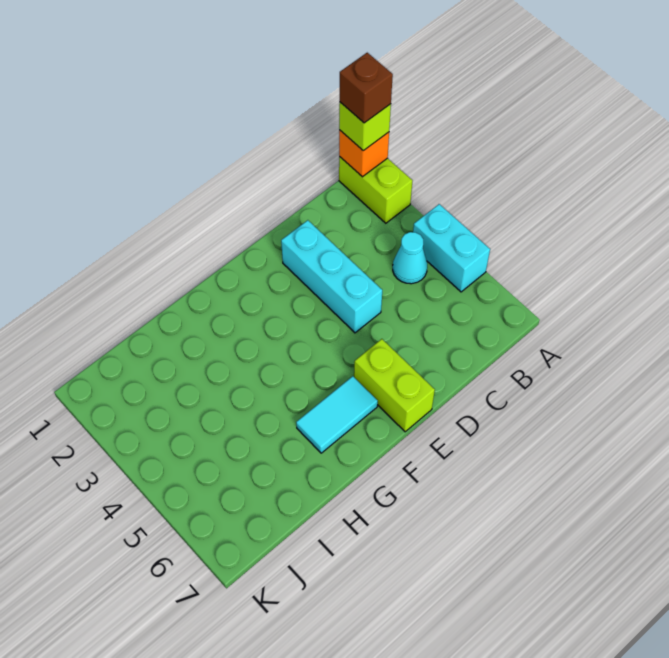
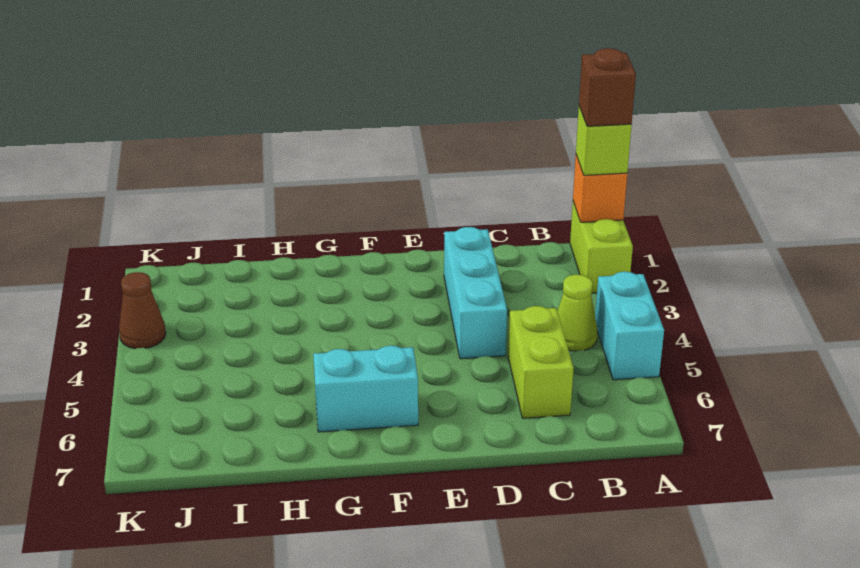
cyan cone B4 level 1 -> lime cone B4 level 1
lime brick E6:E7 level 1 -> lime brick C5:C6 level 1
cyan tile F6:G6 level 1 -> cyan brick F6:G6 level 1
none -> brown cone K3 level 1

